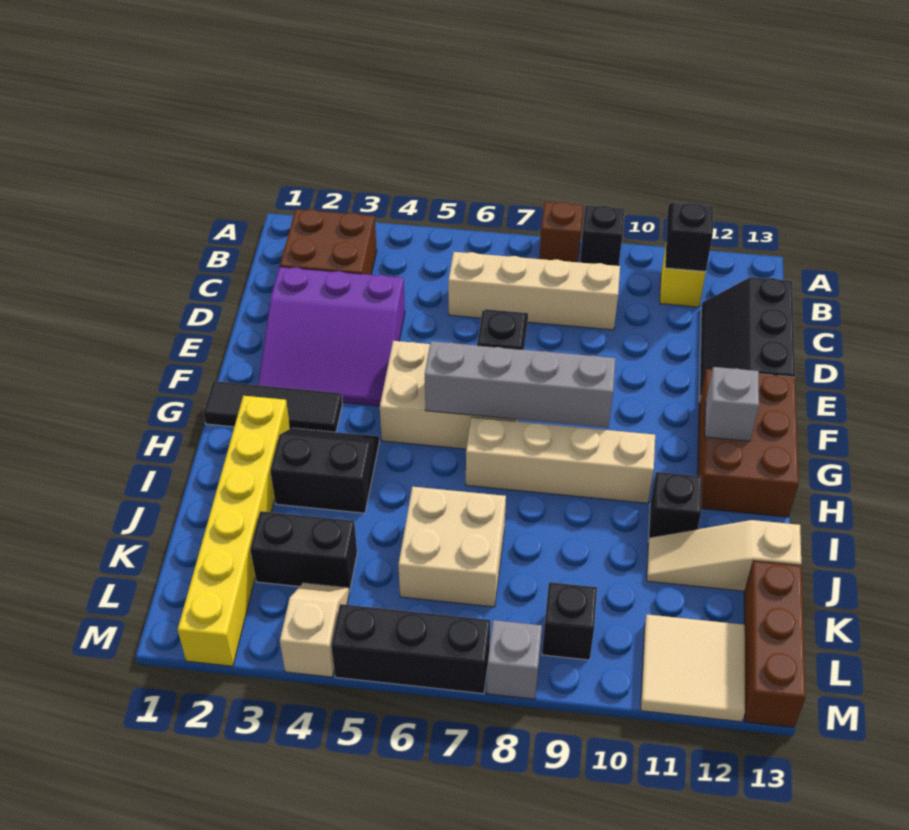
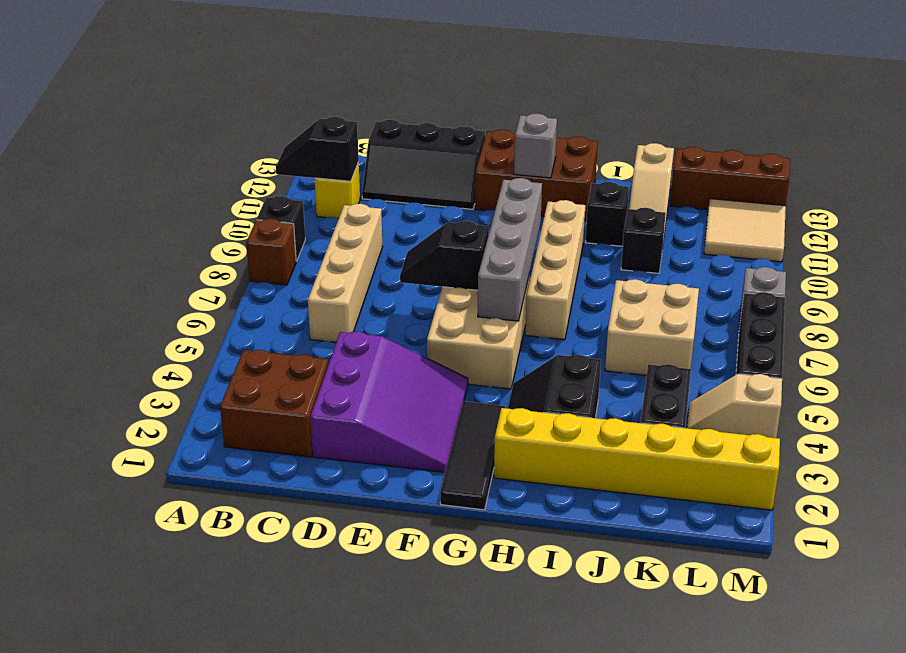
black brick L9 level 1 -> black brick J10 level 1

